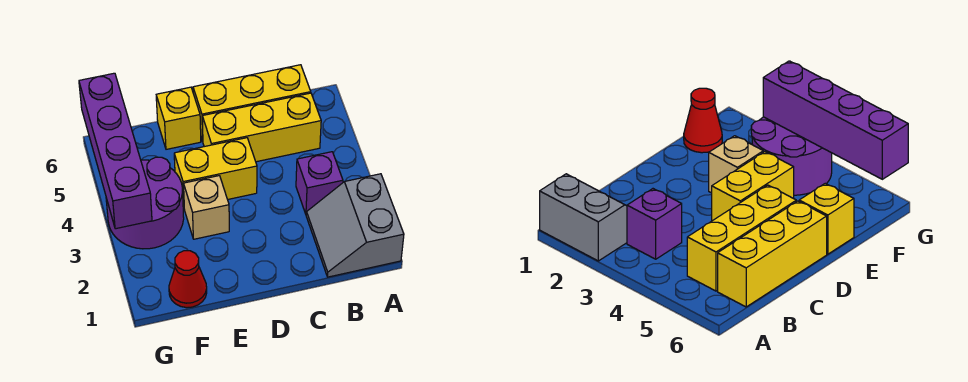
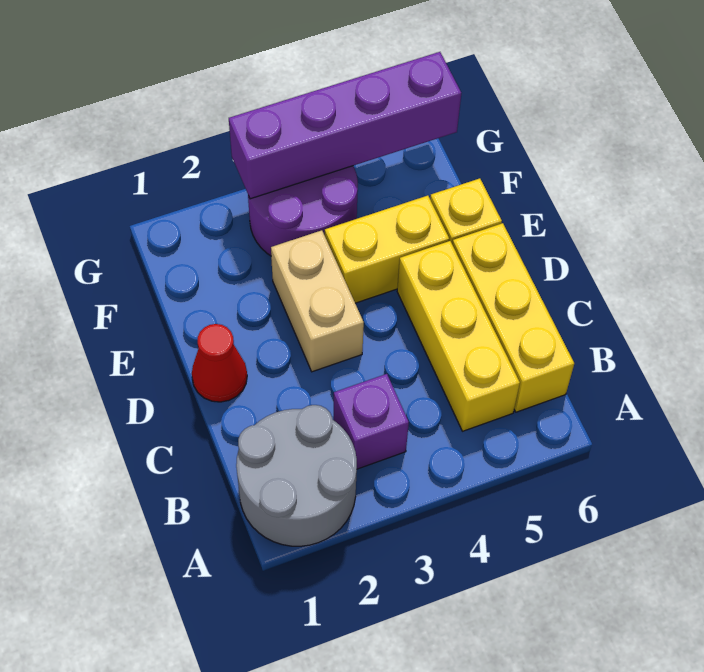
grey slope A1:B2 level 1 top A -> grey round brick A1:B2 level 1
yellow brick D4:E4 level 1 -> yellow brick E4:E5 level 1
tan brick E3 level 1 -> tan brick D3:E3 level 1
red cone F1 level 1 -> red cone D1 level 1

